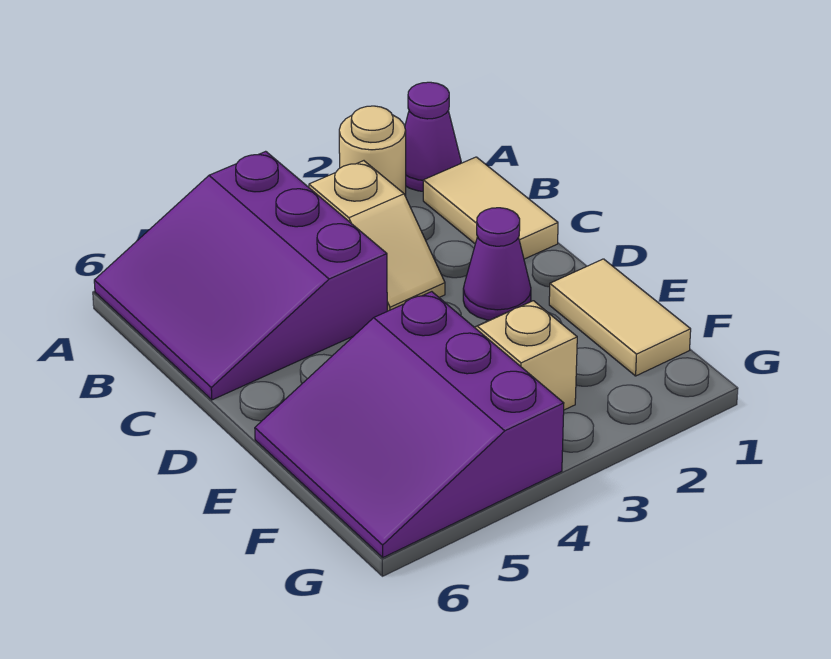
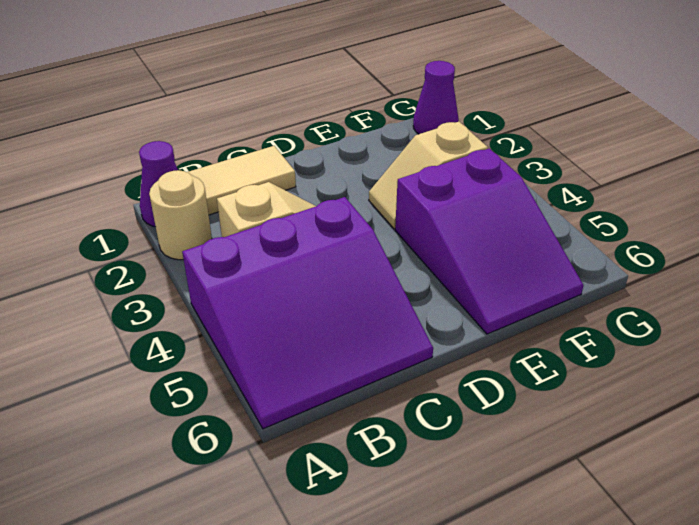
purple cone D2 level 1 -> purple cone G1 level 1
tan tile E1:F1 level 1 -> none
purple slope E4:G6 level 1 top 4 -> purple slope E4:F6 level 1 top 4

